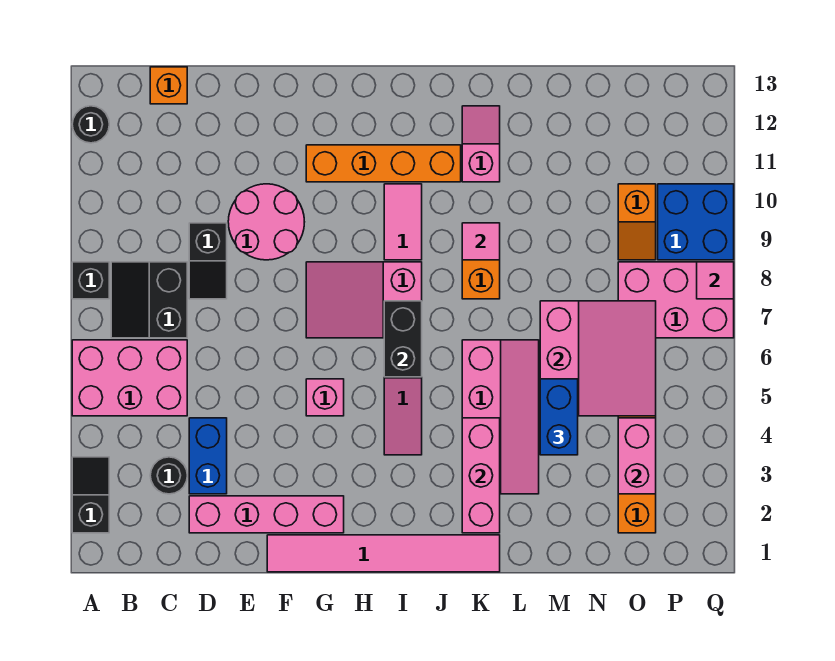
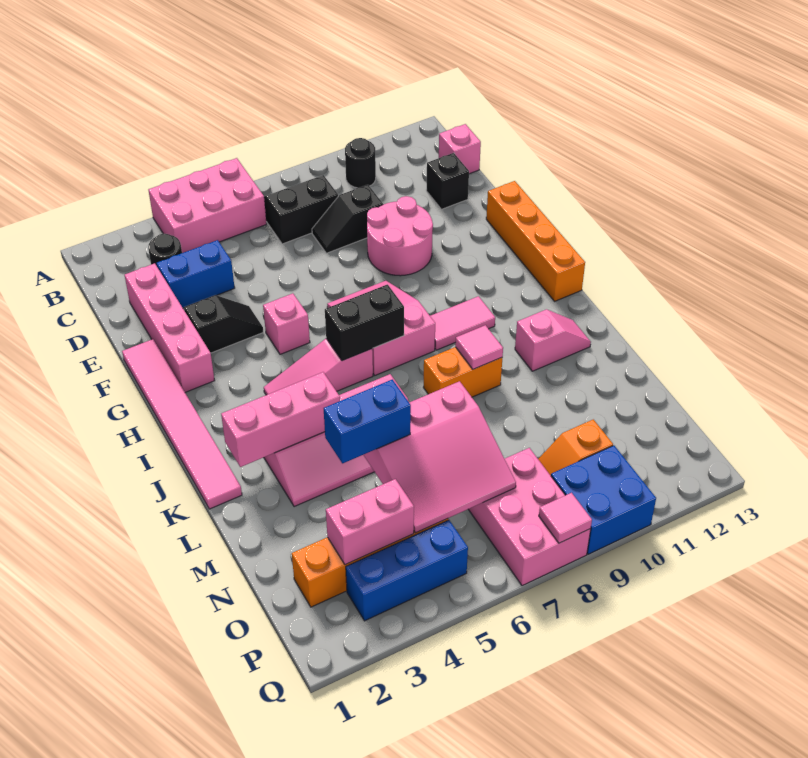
black slope A2:A3 level 1 top 2 -> black slope F3:F4 level 1 top 3
pink brick A5:C6 level 1 -> pink brick A4:B6 level 1
black brick A8 level 1 -> black brick D12 level 1
black round brick A12 level 1 -> black round brick B10 level 1
orange brick C13 level 1 -> pink brick C13 level 1
orange brick G11:J11 level 1 -> orange brick F13:I13 level 1
none -> blue brick P3:P5 level 1

